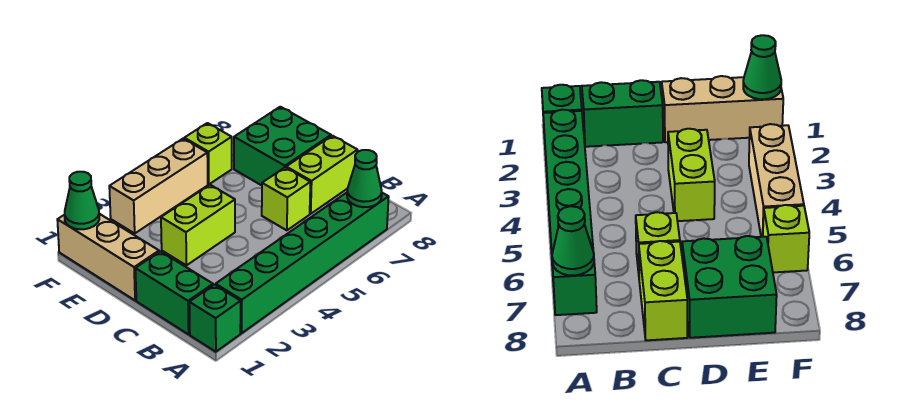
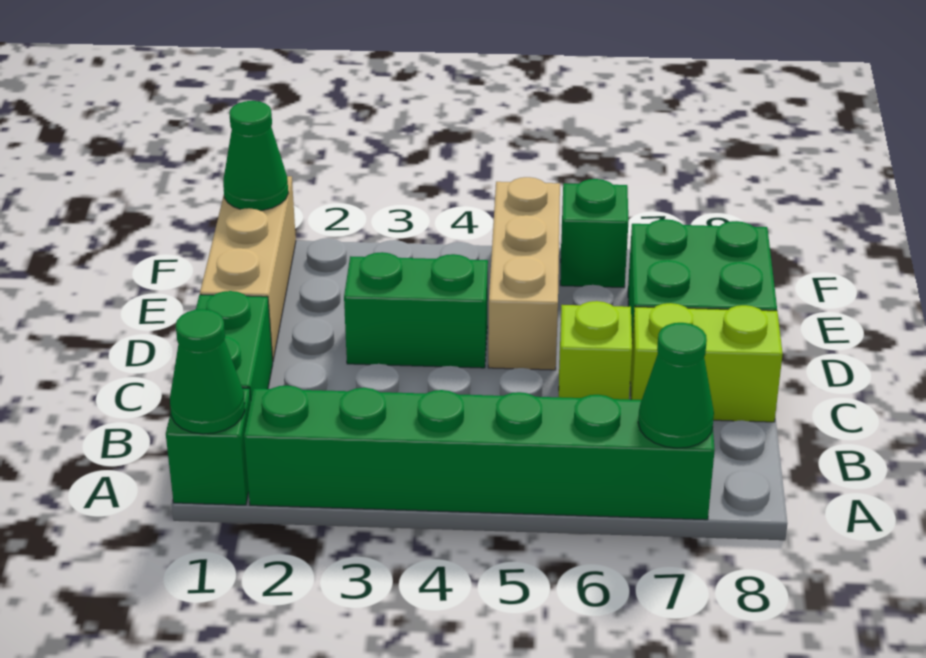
none -> green cone A1 level 2
lime brick D3:D4 level 1 -> green brick D3:D4 level 1
tan brick F3:F5 level 1 -> tan brick D5:F5 level 1
lime brick F6 level 1 -> green brick F6 level 1

